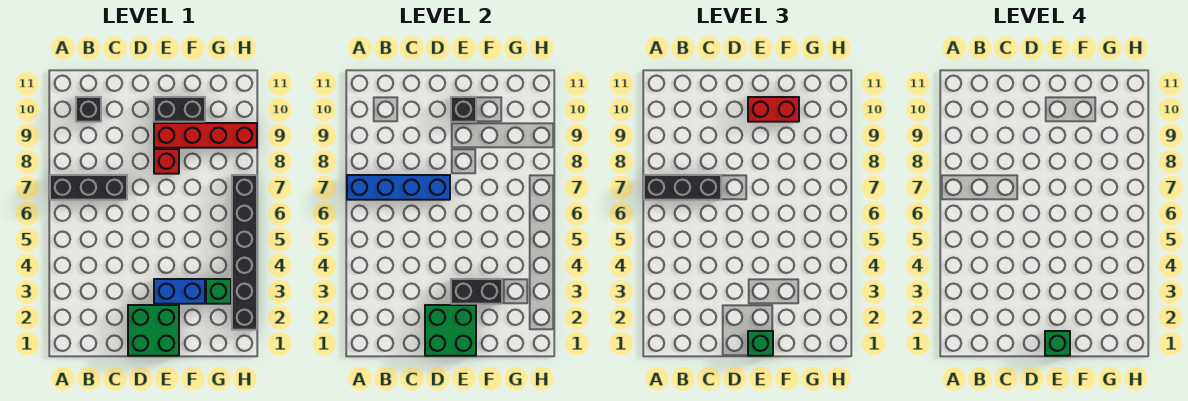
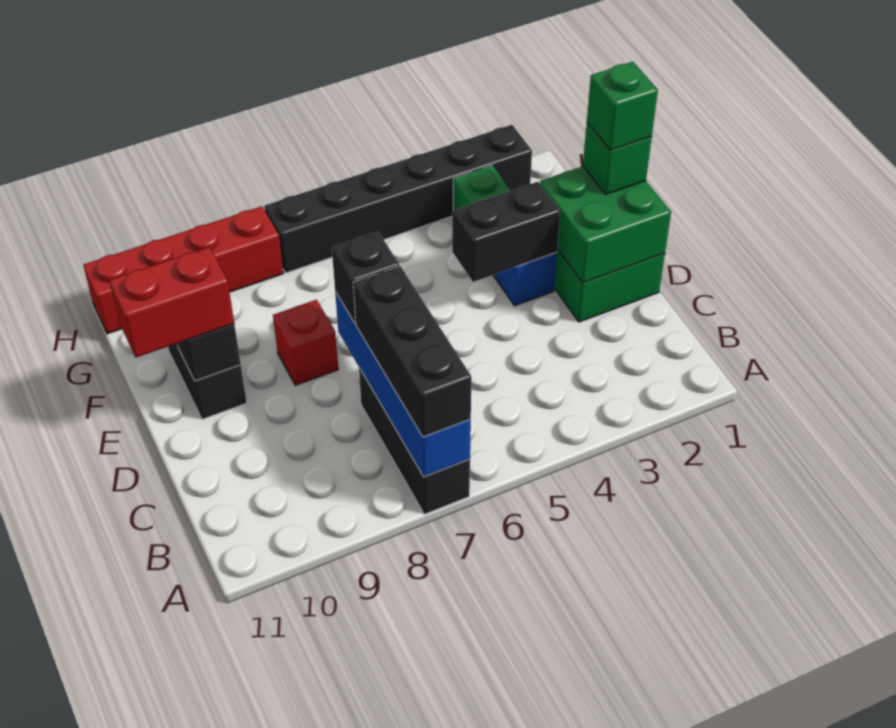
black brick B10 level 1 -> black brick D7 level 3
black brick E3:F3 level 2 -> black brick E3:E4 level 2
red brick E9:H9 level 1 -> red brick H8:H11 level 1
red brick E10:F10 level 3 -> red brick E10:E11 level 3

